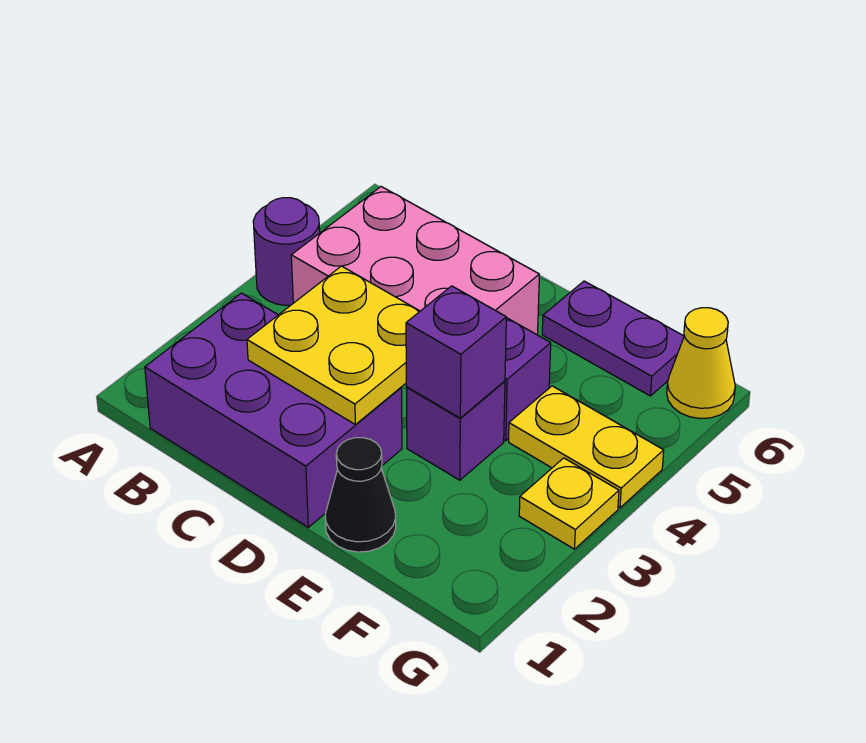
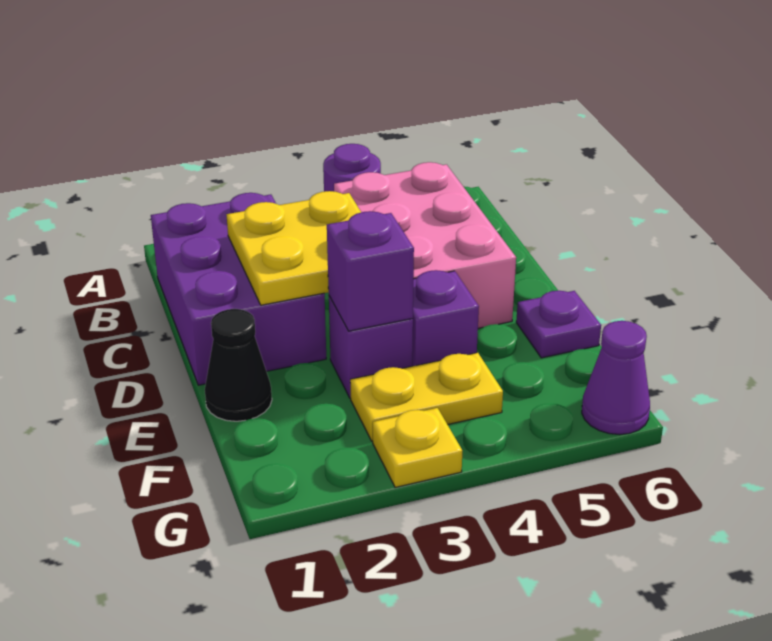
purple plate E6:F6 level 1 -> purple plate E6 level 1
yellow plate F4:G4 level 1 -> yellow plate F3:F4 level 1
yellow cone G6 level 1 -> purple cone G6 level 1

